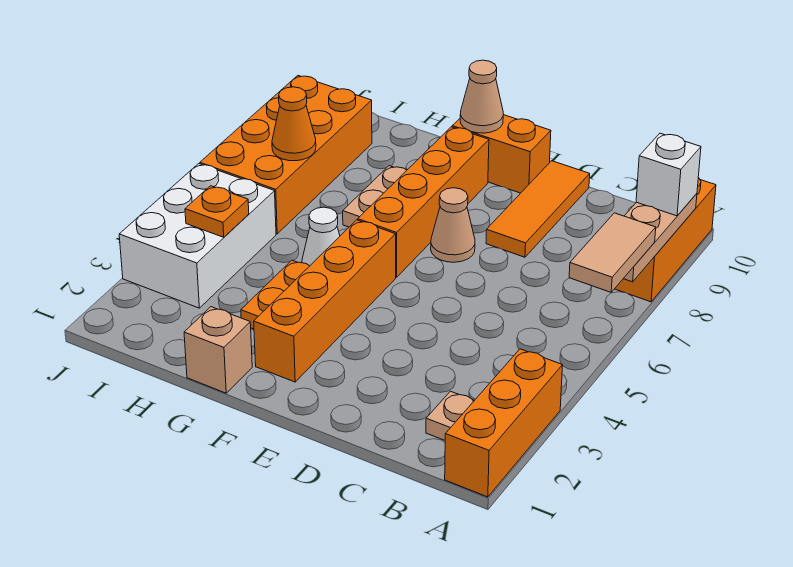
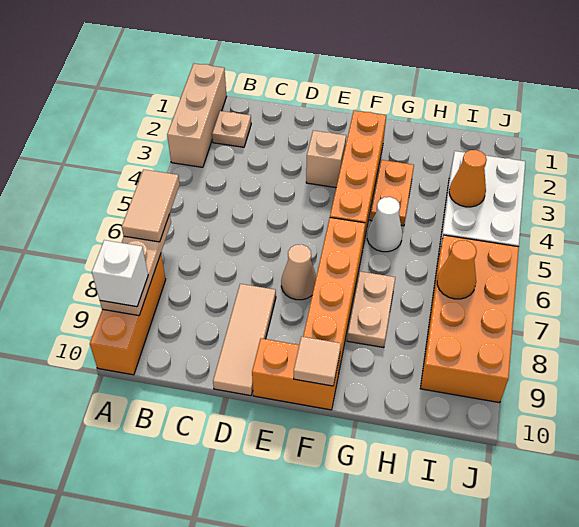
orange brick A1:A3 level 1 -> tan brick A1:A3 level 1
orange tile D8:D10 level 1 -> tan tile D8:D10 level 1
tan cone F10 level 2 -> tan tile F10 level 2
tan brick G1 level 1 -> tan brick E3 level 1
orange plate I4 level 2 -> orange cone I4 level 2

